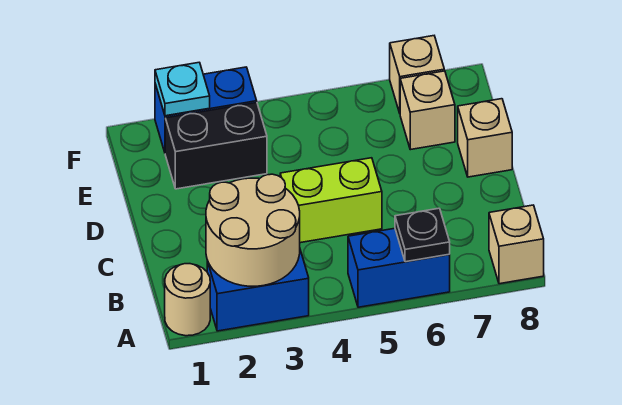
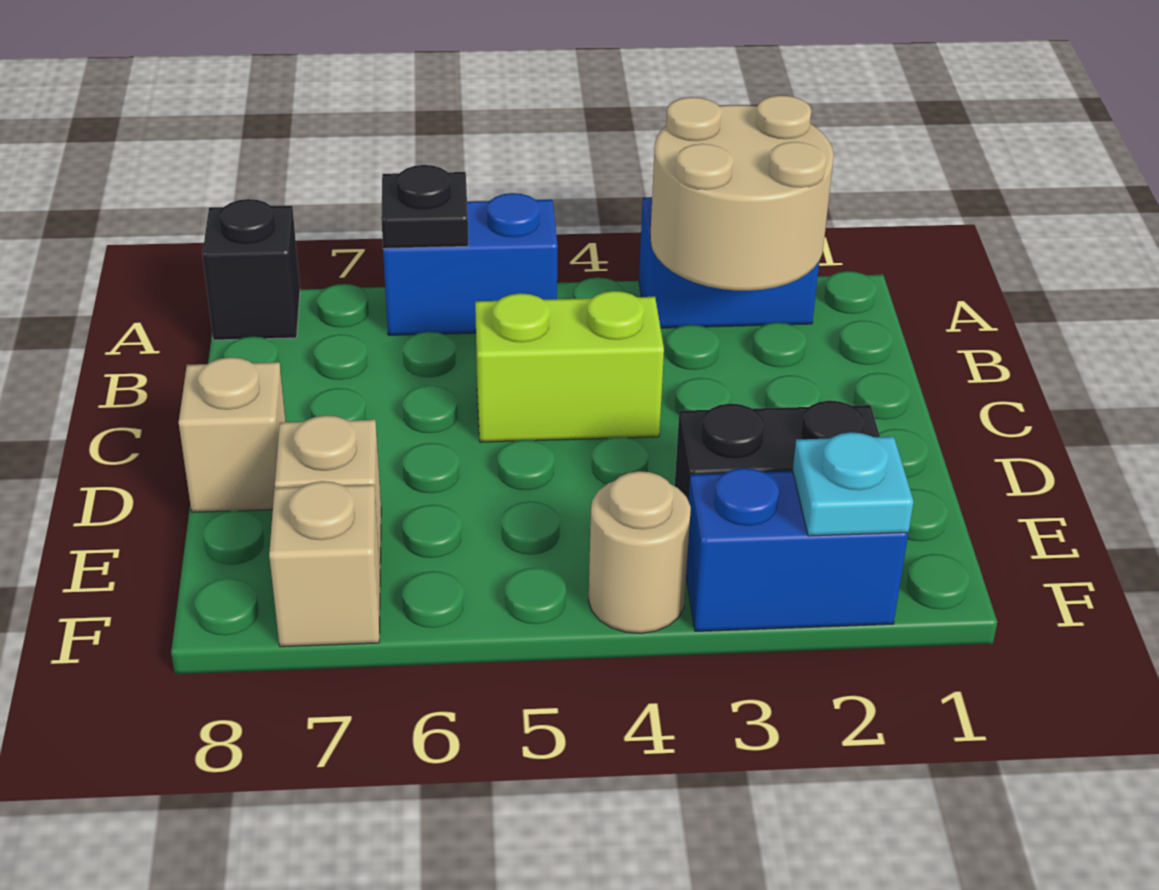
tan round brick A1 level 1 -> tan round brick F4 level 1
tan brick A8 level 1 -> black brick A8 level 1

